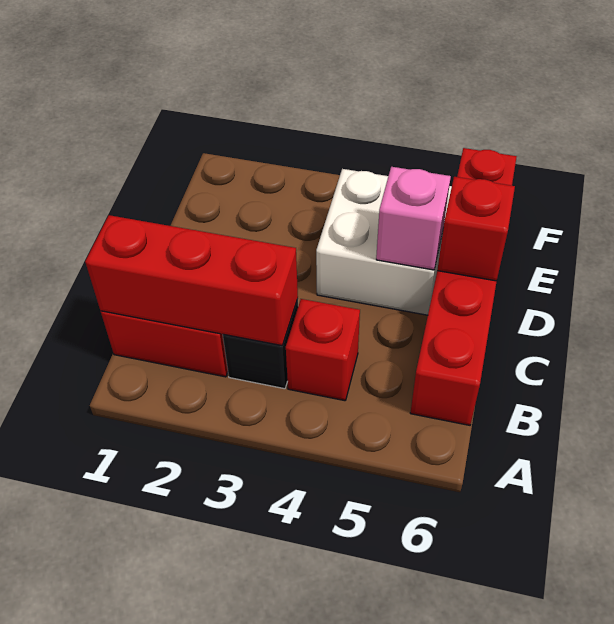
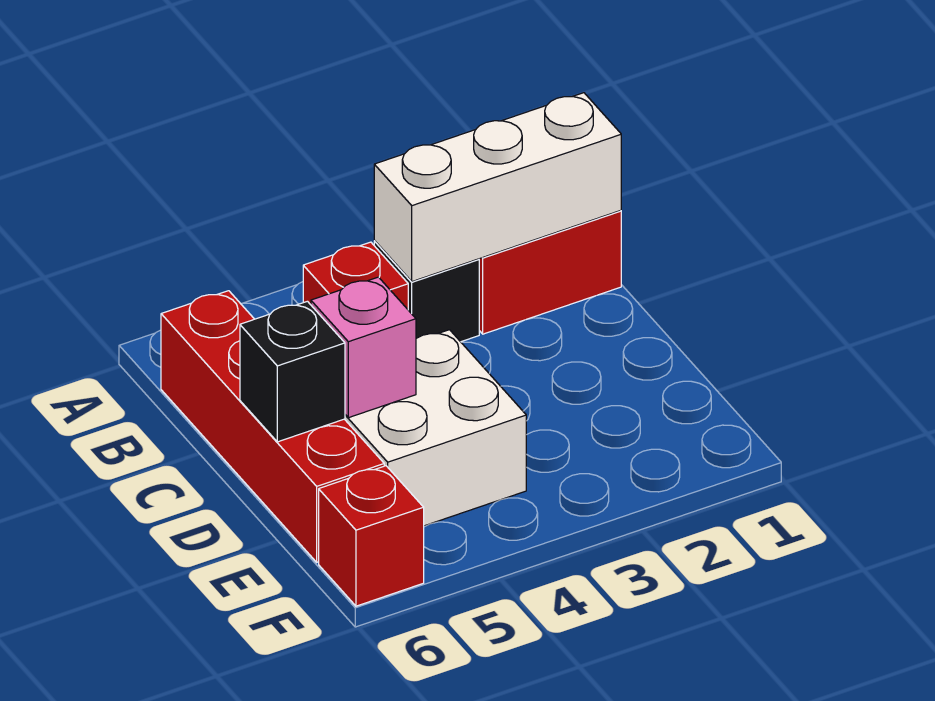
red brick B1:B3 level 2 -> white brick B1:B3 level 2
red brick D6 level 2 -> black brick D6 level 2

